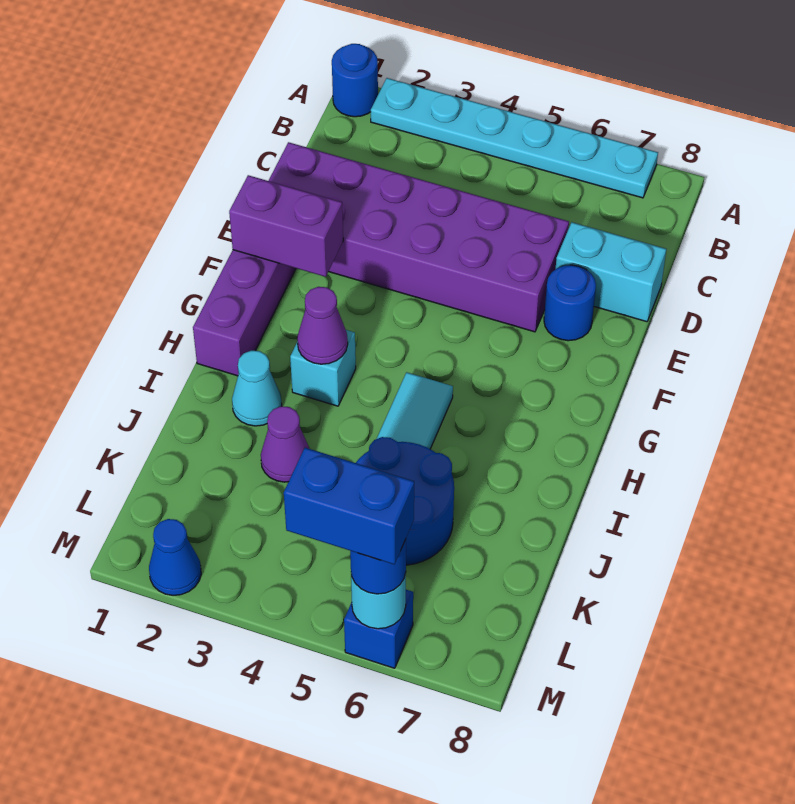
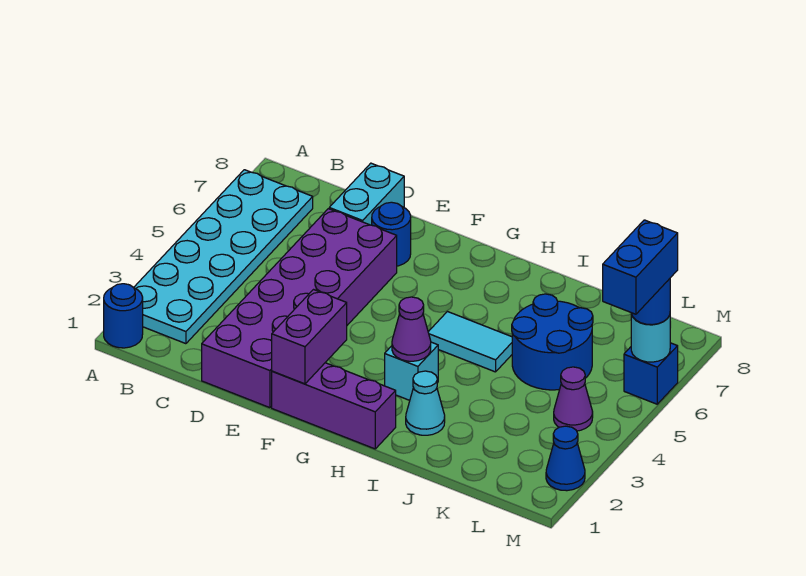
cyan plate A2:A7 level 1 -> cyan plate A2:B7 level 1
purple cone J3 level 1 -> purple cone L4 level 1

